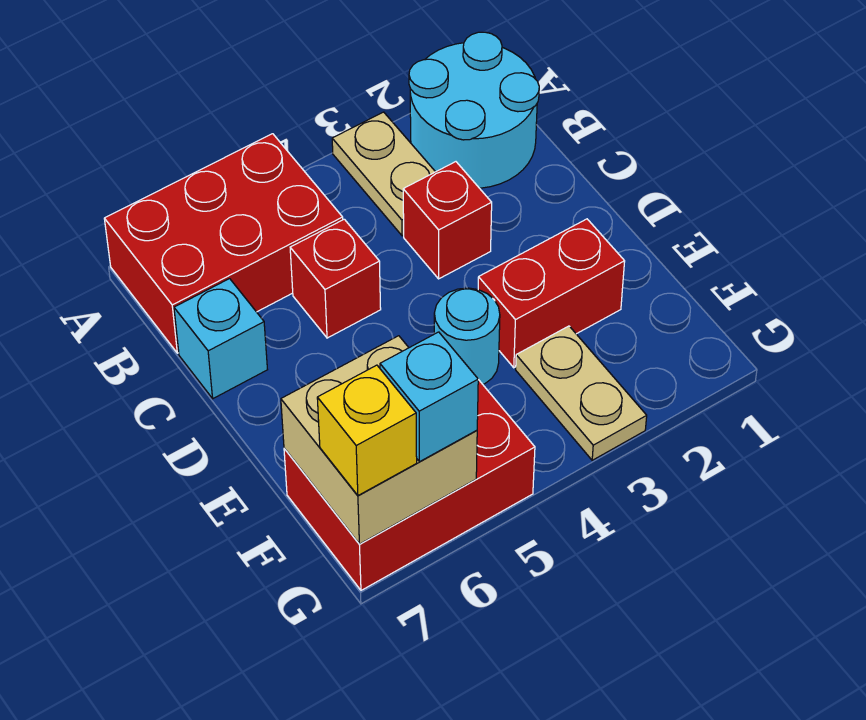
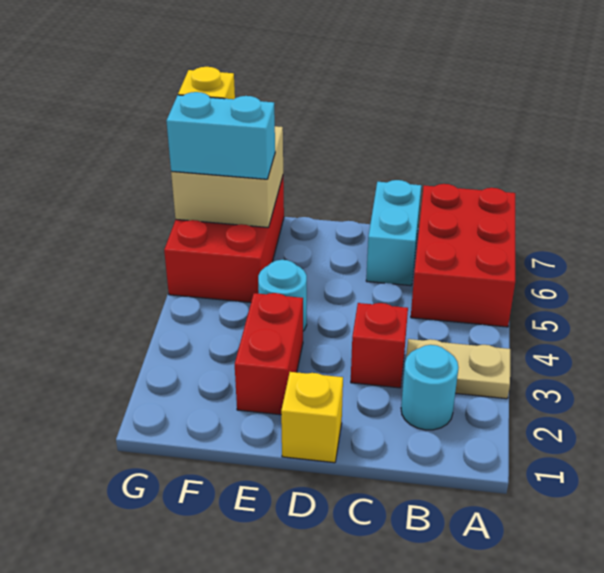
cyan round brick A1:B2 level 1 -> cyan round brick B2 level 1
red brick C5 level 1 -> none
cyan brick C7 level 1 -> cyan brick C6:C7 level 1
none -> yellow brick D1 level 1
tan plate F3:G3 level 1 -> none
cyan brick G6 level 3 -> cyan brick F6:G6 level 3

